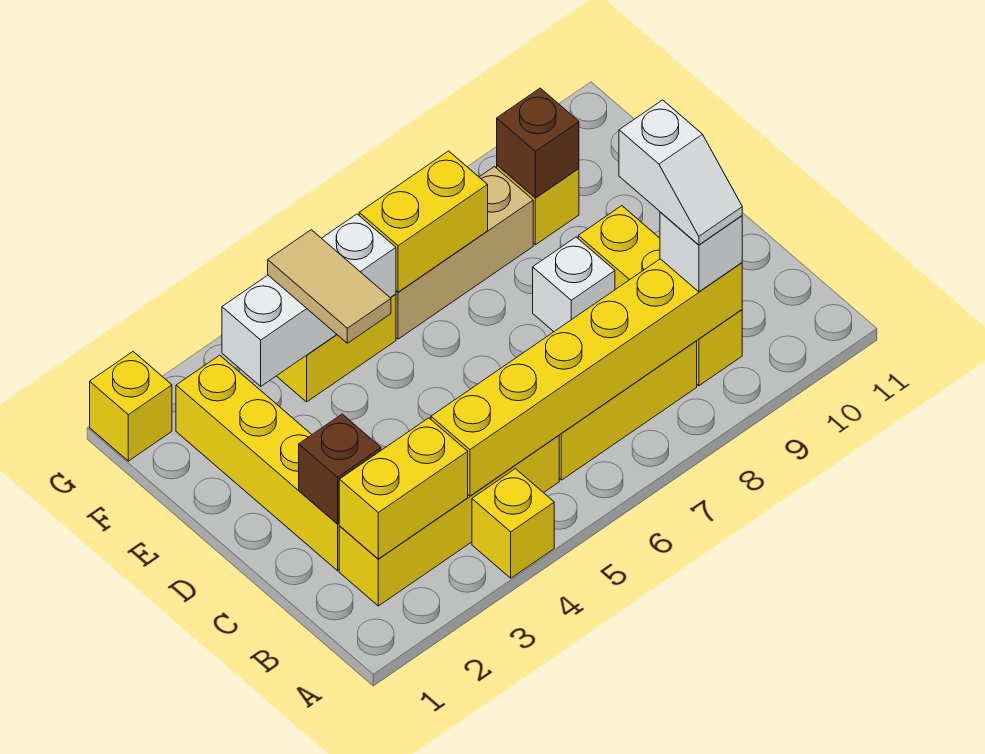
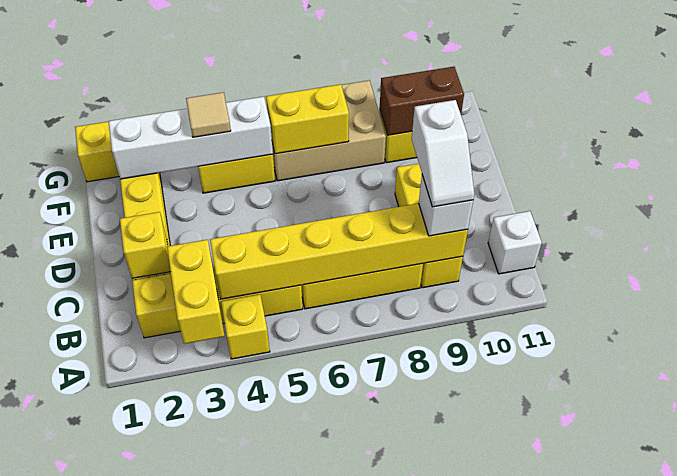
yellow brick B2:B3 level 2 -> yellow brick A3:B3 level 2
brown brick C2 level 2 -> yellow brick C2 level 2
white brick D8 level 1 -> white brick B11 level 1
tan tile E4:F4 level 3 -> tan tile F4 level 3
white brick F3:F5 level 2 -> white brick F2:F5 level 2
tan brick F6:F8 level 1 -> tan brick F6:G8 level 1
brown brick F9 level 2 -> brown brick F9:F10 level 2

